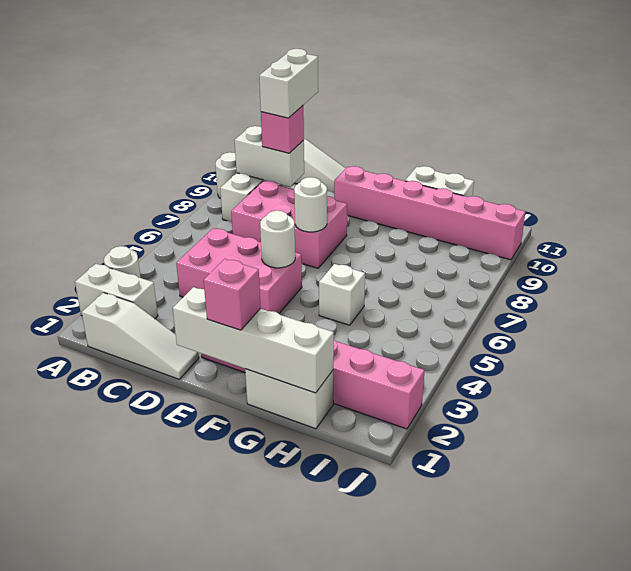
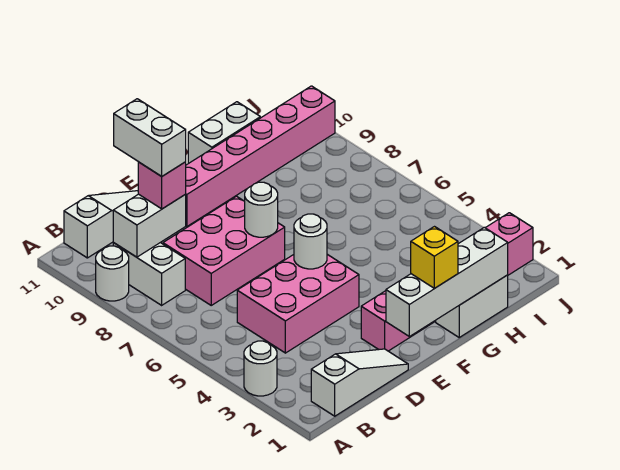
white brick A2:B2 level 1 -> none
pink brick F1 level 3 -> yellow brick F1 level 3
white brick G5 level 1 -> none

